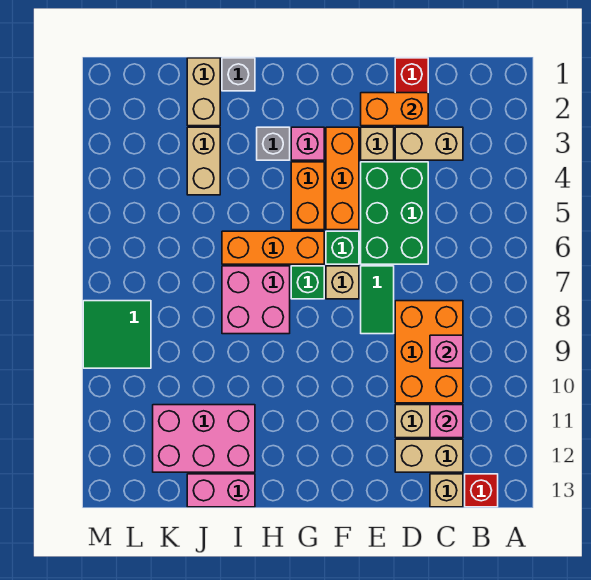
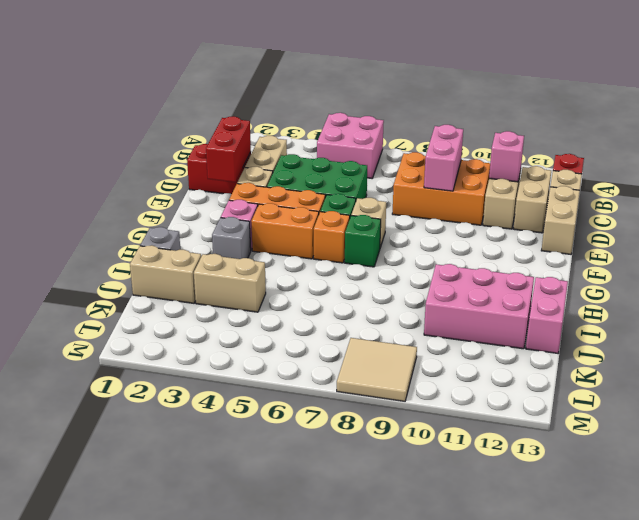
pink brick C9 level 2 -> pink brick C9:D9 level 2
orange brick D2:E2 level 2 -> red brick D2:E2 level 2
none -> tan brick D13:E13 level 1
green tile E7:E8 level 1 -> none
orange brick G6:I6 level 1 -> orange brick G6 level 1
pink brick H7:I8 level 1 -> pink brick A5:B6 level 1
pink brick I11:K12 level 1 -> pink brick I10:J12 level 1
green tile L8:M9 level 1 -> tan tile L8:M9 level 1

